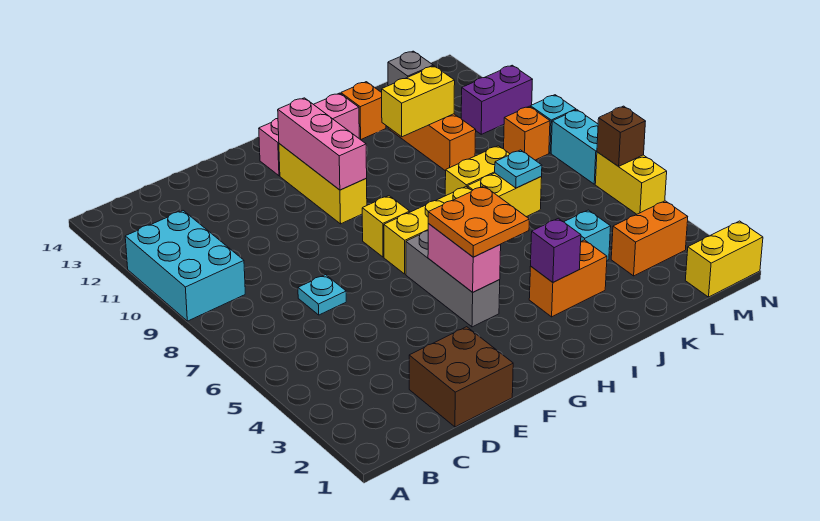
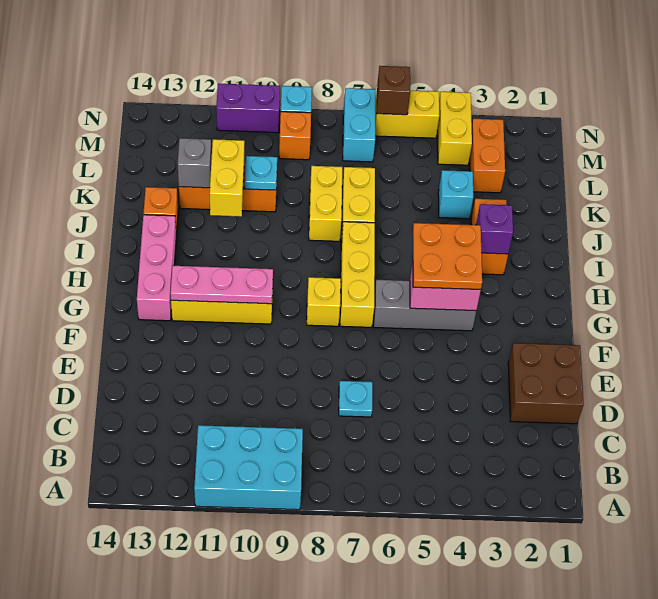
pink brick G10:G12 level 2 -> pink plate G10:G12 level 2
cyan plate K7 level 2 -> cyan plate K10 level 2
yellow brick M1:N1 level 1 -> yellow brick M4:N4 level 1
purple brick M11:N11 level 1 -> purple brick N10:N11 level 1
cyan brick N7:N8 level 1 -> cyan brick M7:N7 level 1

